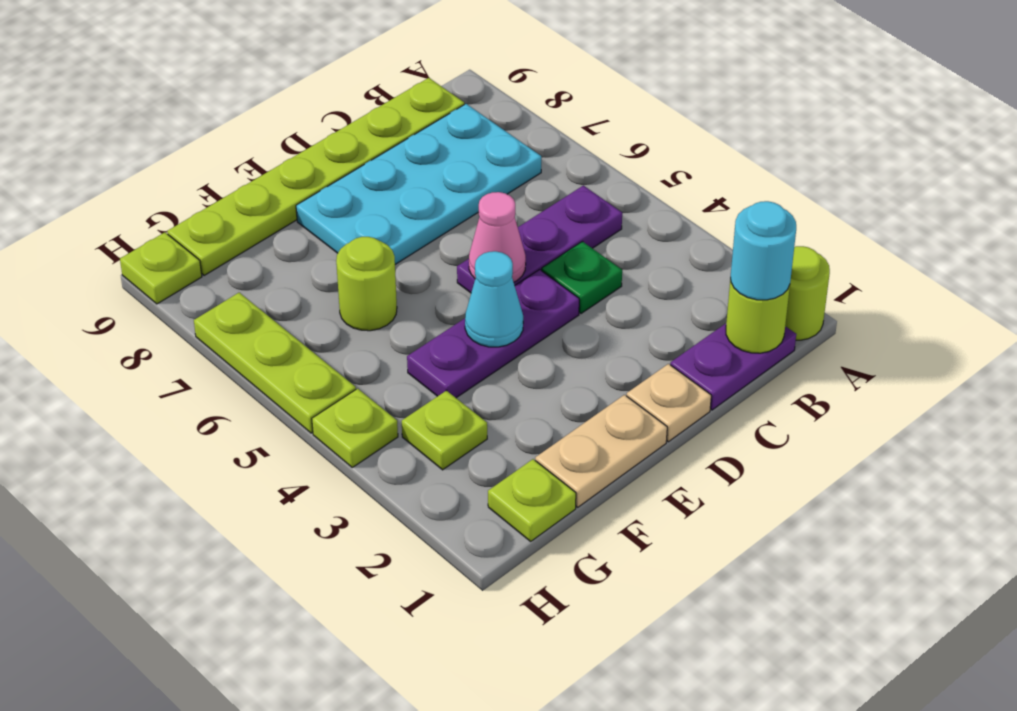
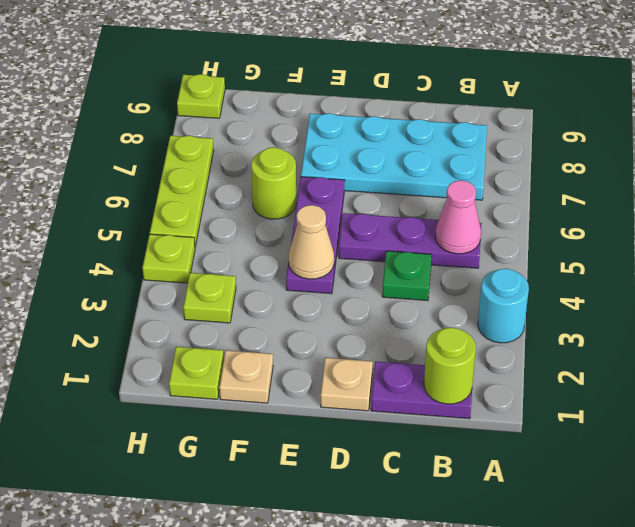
lime round brick A1 level 1 -> none
cyan round brick B1 level 3 -> cyan round brick A3 level 1
lime plate B9:G9 level 1 -> none
purple plate D4:F4 level 1 -> purple plate E4:E6 level 1
pink cone D5 level 2 -> pink cone B5 level 2
tan plate E1:F1 level 1 -> tan plate F1 level 1
cyan cone E4 level 2 -> tan cone E4 level 2

